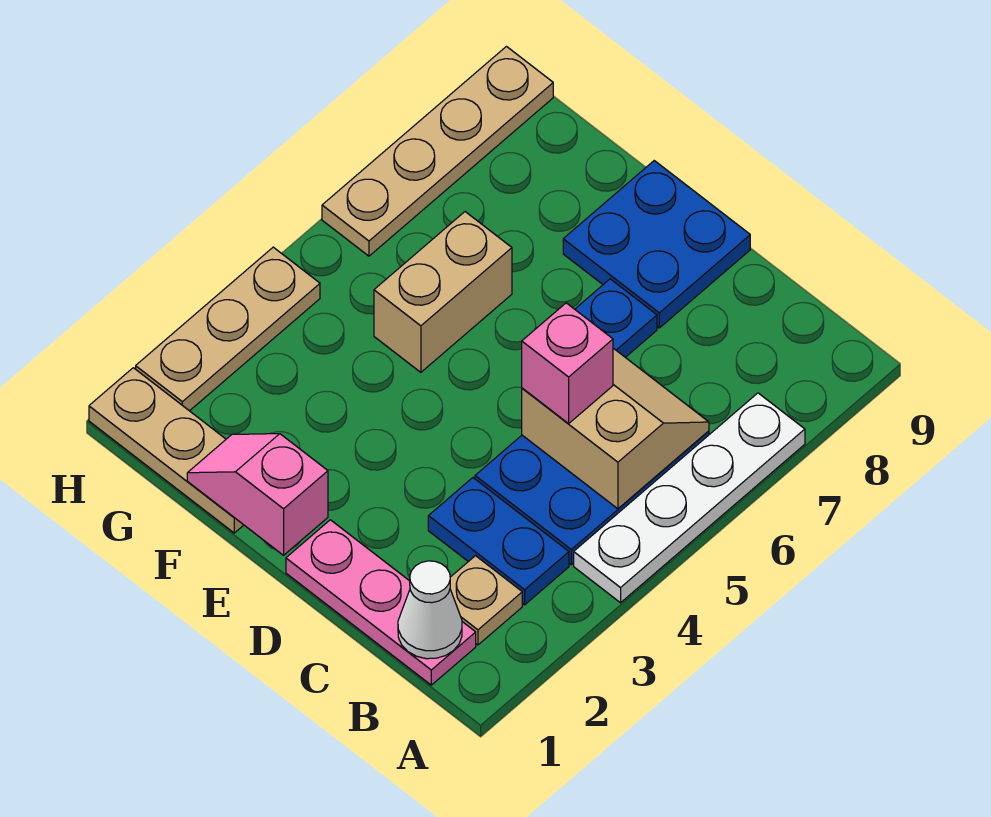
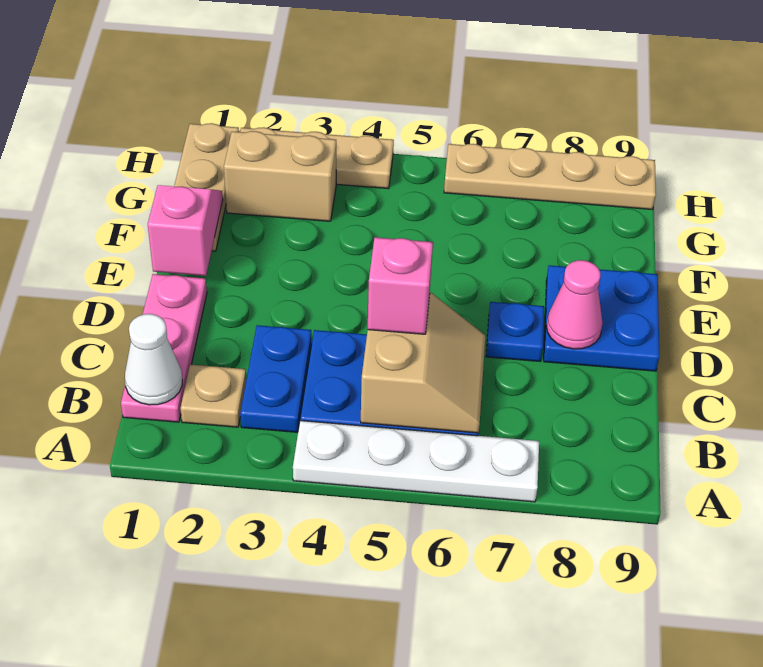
none -> pink cone D8 level 2
tan brick F5:F6 level 1 -> tan brick G2:G3 level 1

